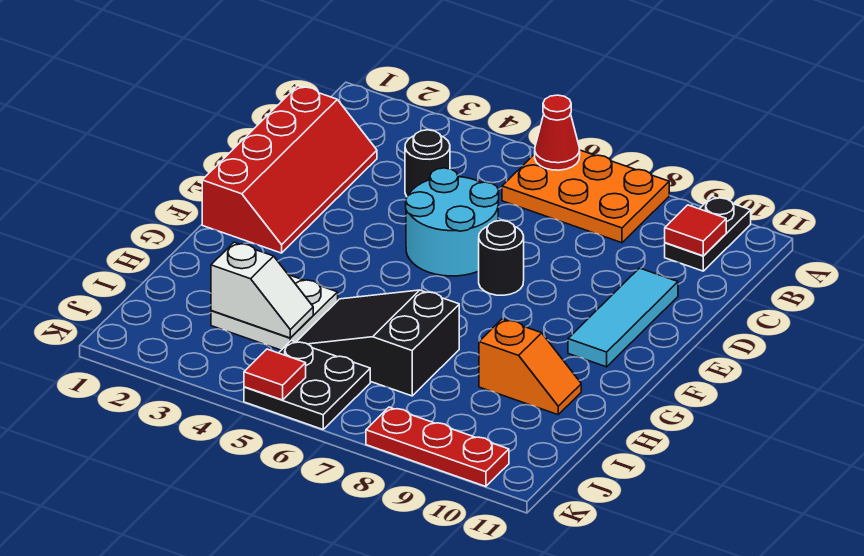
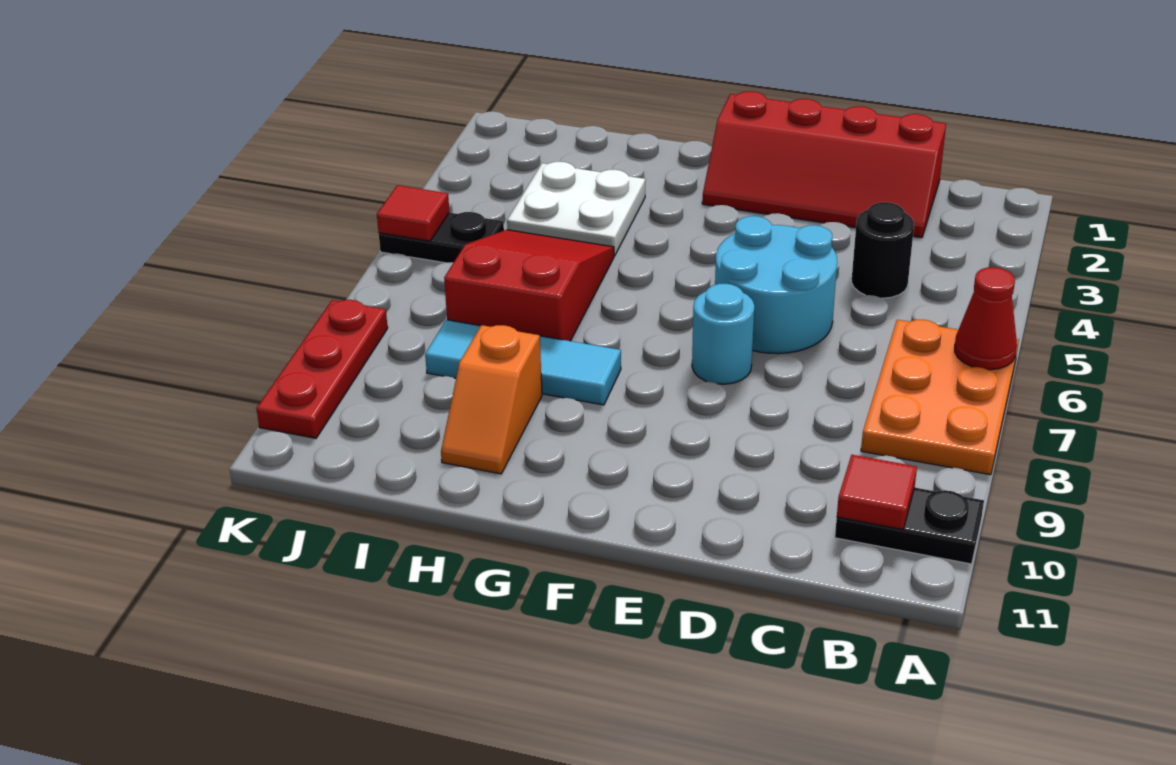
cyan tile D10:F10 level 1 -> cyan tile G8:I8 level 1
black round brick E7 level 1 -> cyan round brick E7 level 1
black slope H5:I7 level 1 top 7 -> red slope H5:I7 level 1 top 7
white slope I3:I4 level 2 top 3 -> none
black plate J5:K6 level 1 -> black plate J5:K5 level 1

